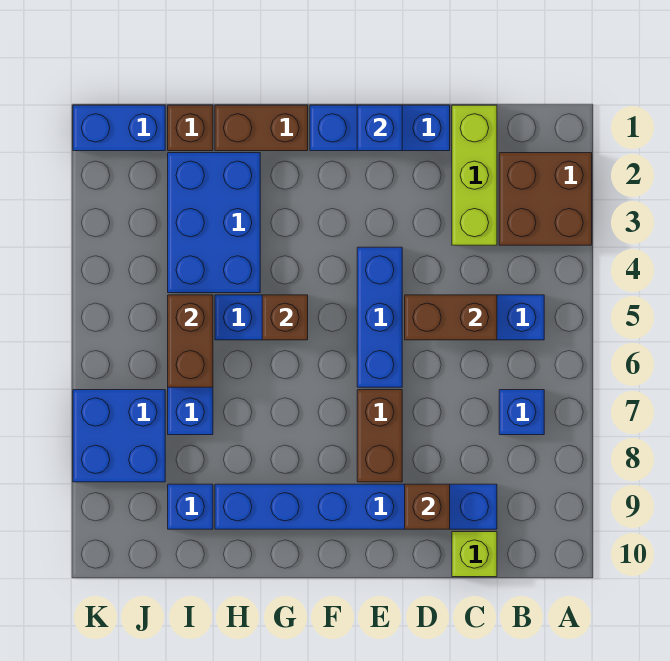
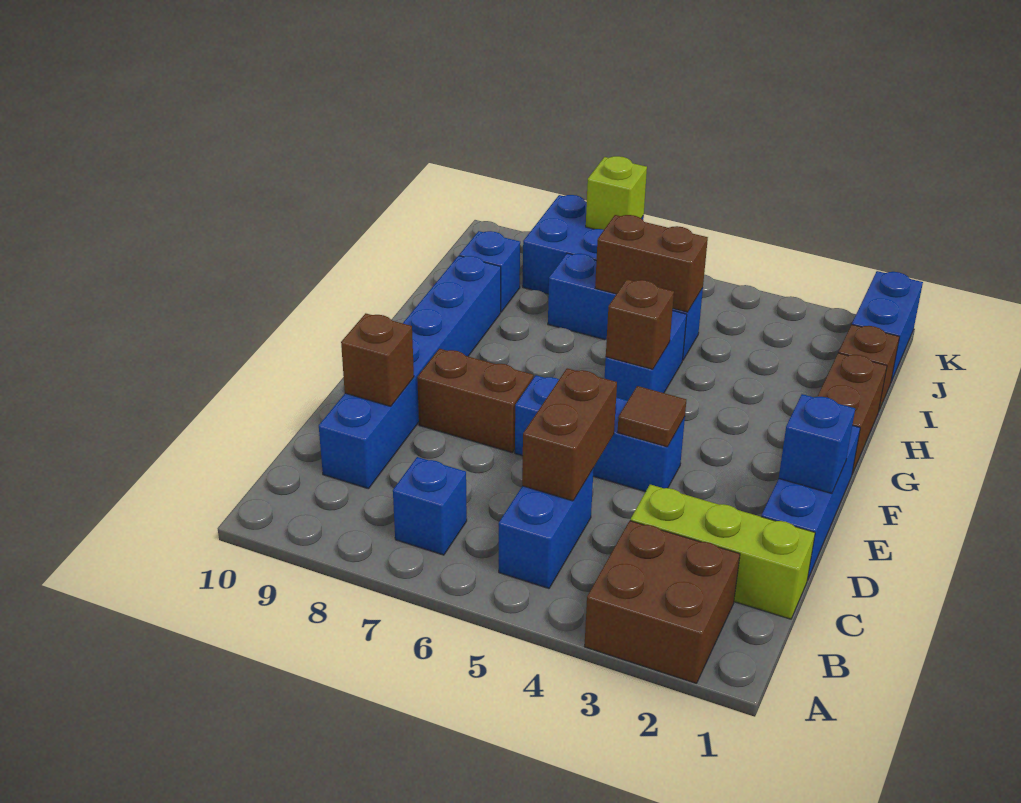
lime brick C10 level 1 -> lime brick K7 level 2
none -> brown tile E4 level 2
blue brick H2:I4 level 1 -> none

